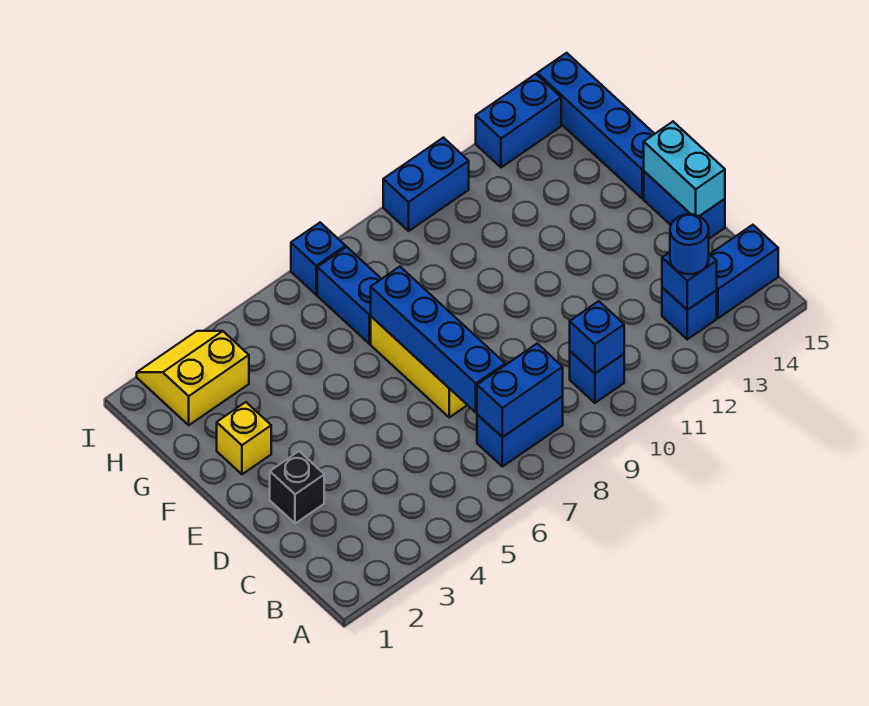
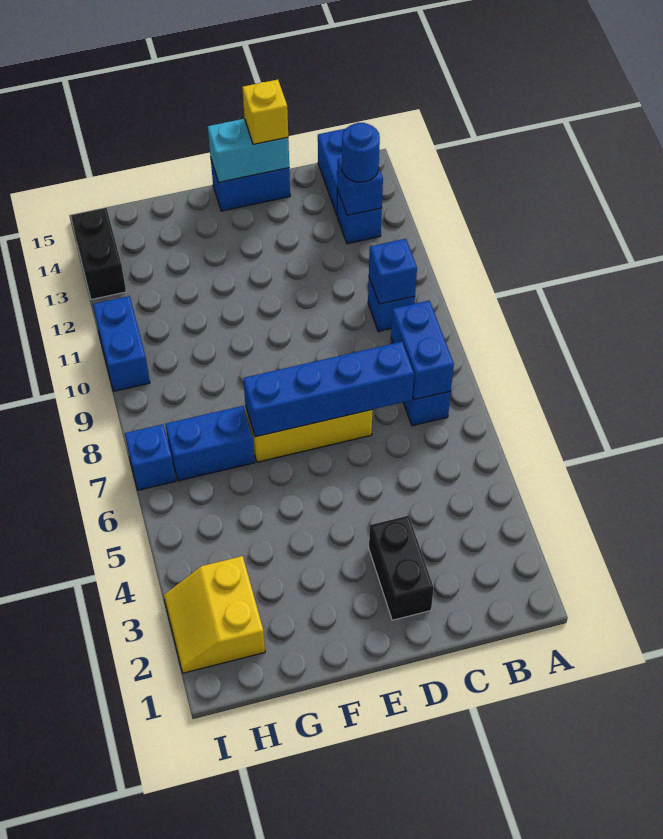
black brick D2 level 1 -> black brick D2:D3 level 1
yellow brick F2 level 1 -> yellow brick D15 level 3
blue brick F15:I15 level 1 -> none
blue brick I13:I14 level 1 -> black brick I13:I14 level 1

